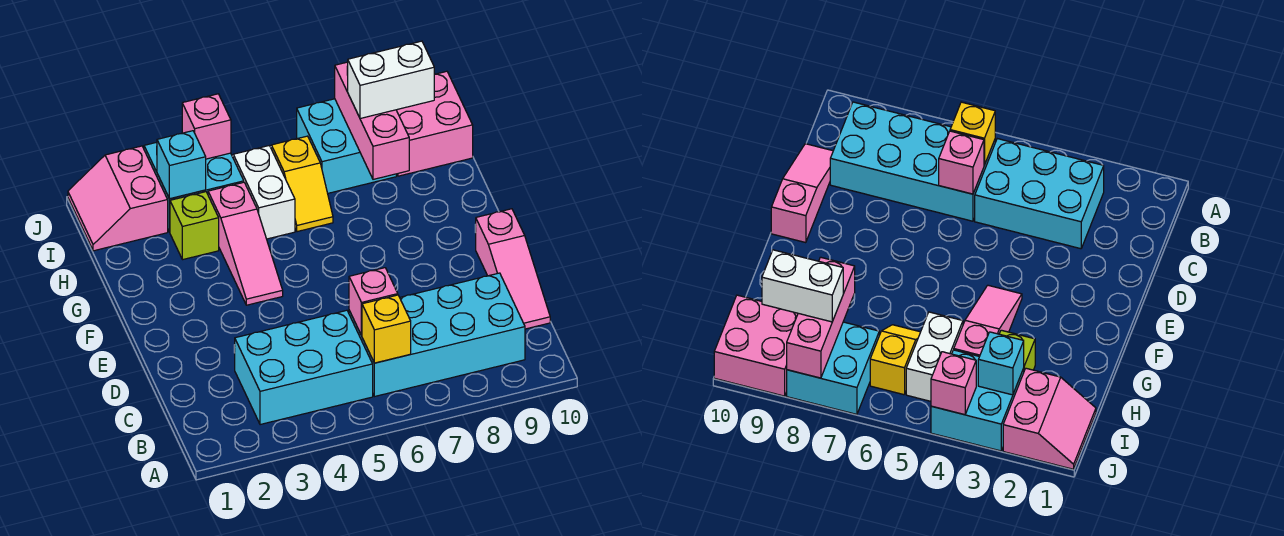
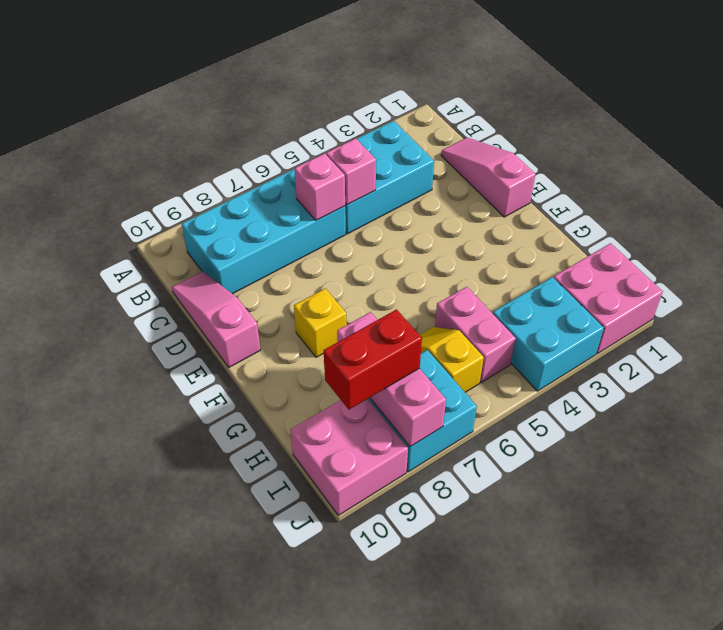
yellow brick B6 level 2 -> yellow brick F8 level 1
pink slope F4:H4 level 1 top H -> pink slope C1:E1 level 1 top E
lime brick H3 level 1 -> none
white brick H5:I5 level 1 -> pink brick H5:I5 level 1
pink slope I1:J2 level 1 top 2 -> pink brick I1:J2 level 1
cyan brick I3 level 2 -> none
white brick I8:I9 level 3 -> red brick I8:I9 level 3
pink brick J4 level 2 -> pink brick C5 level 2

